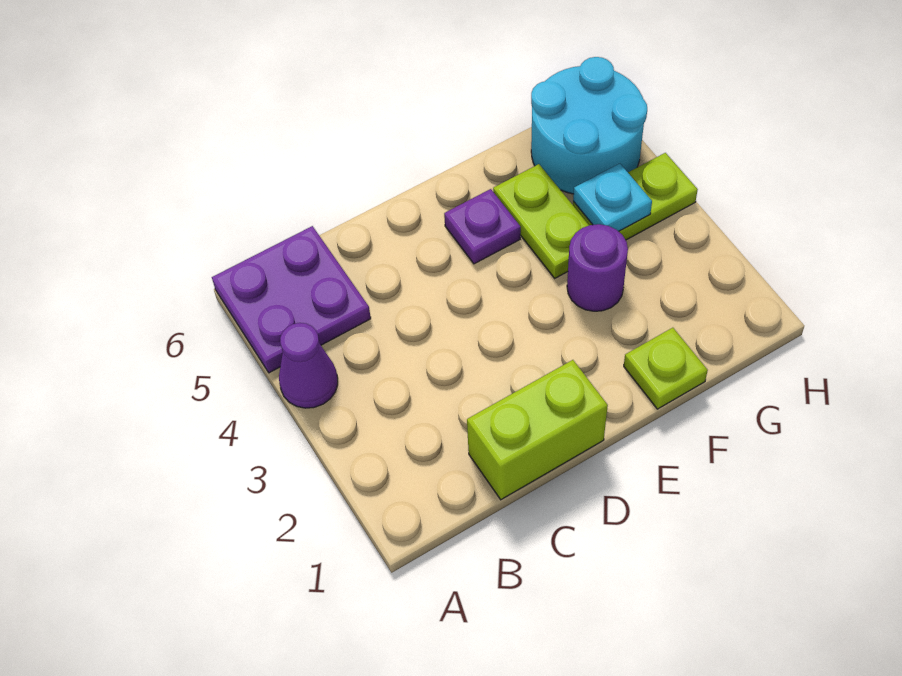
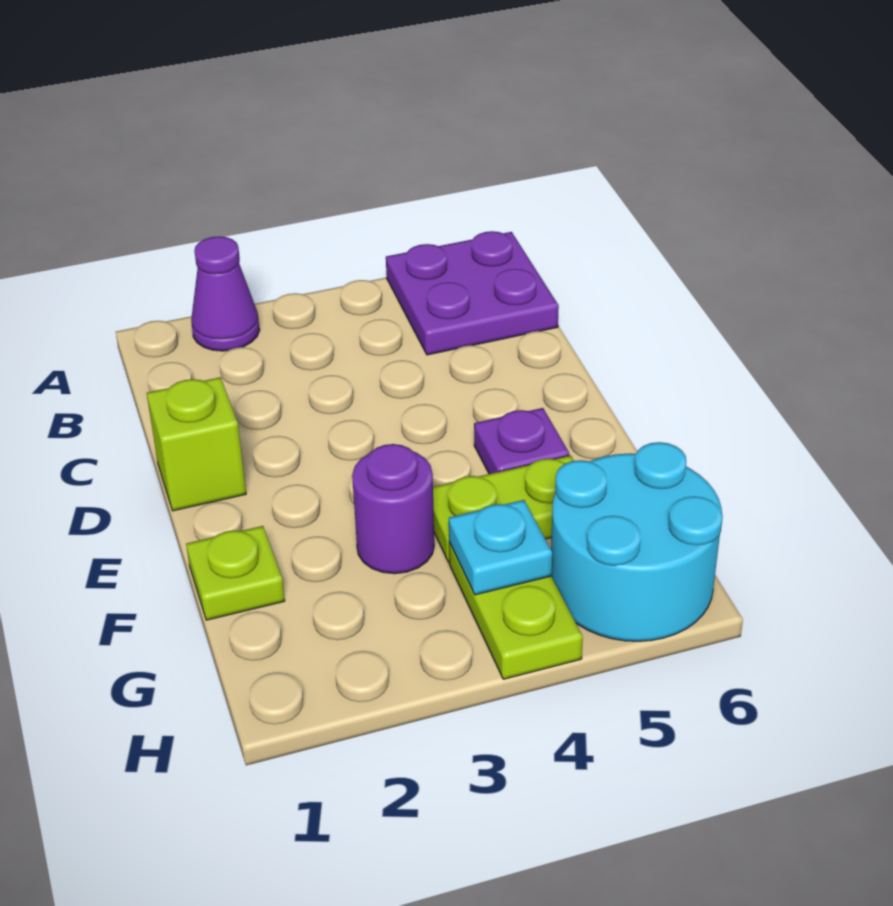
purple cone A4 level 1 -> purple cone A2 level 1
lime brick C1:D1 level 1 -> lime brick D1 level 1

